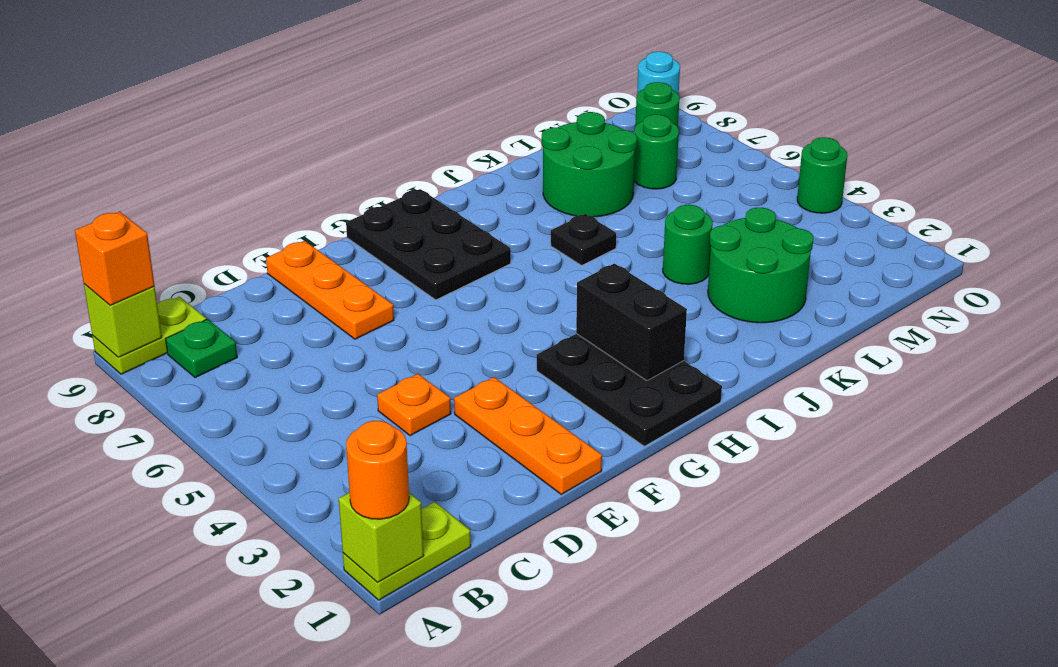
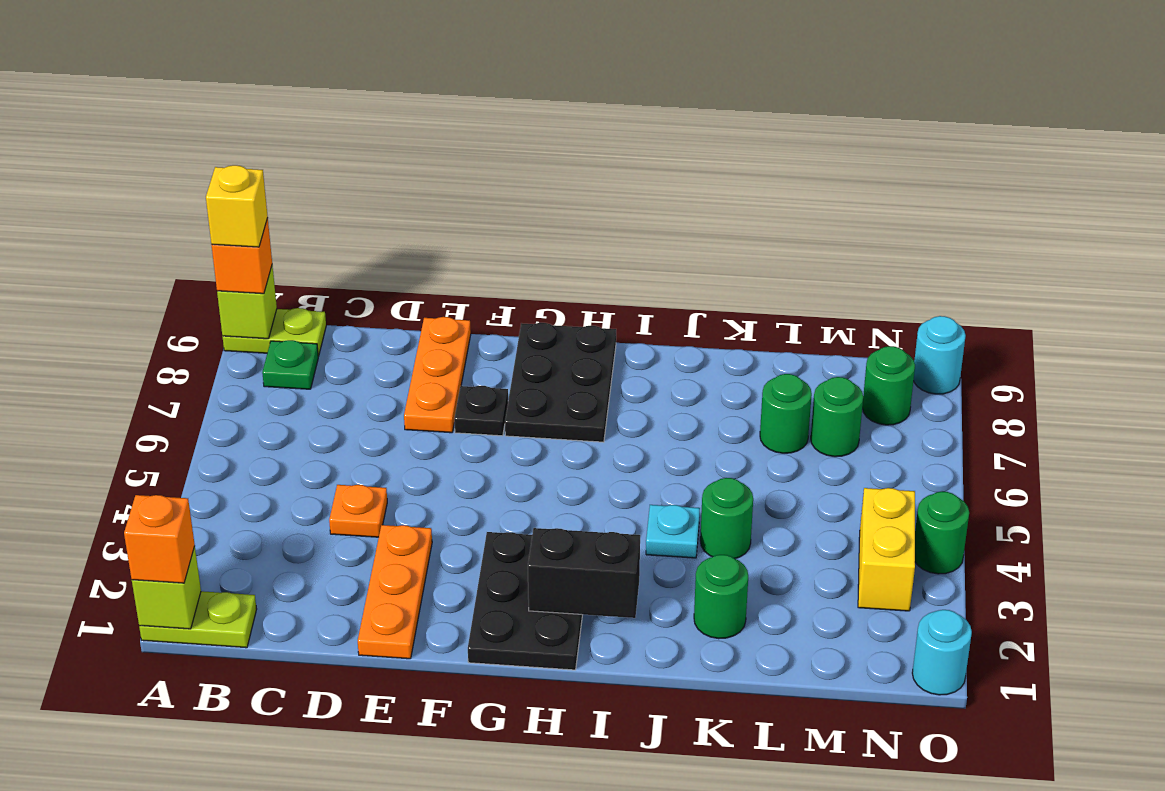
orange round brick A1 level 3 -> orange brick A1 level 3
none -> yellow brick A9 level 4
black brick H2:H3 level 2 -> black brick H2:I2 level 2
none -> cyan plate J4 level 1
black plate J6 level 1 -> black plate F7 level 1
green round brick K2:L3 level 1 -> green round brick K2 level 1
green round brick K7:L8 level 1 -> green round brick L7 level 1
none -> yellow brick N3:N4 level 1
none -> cyan round brick O1 level 1

